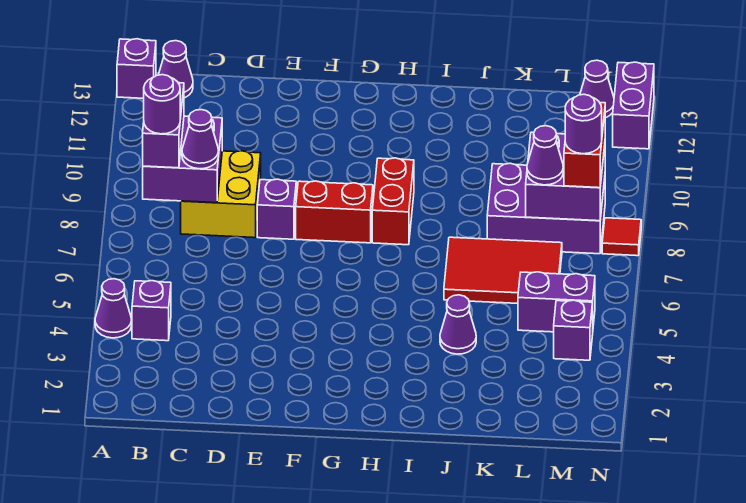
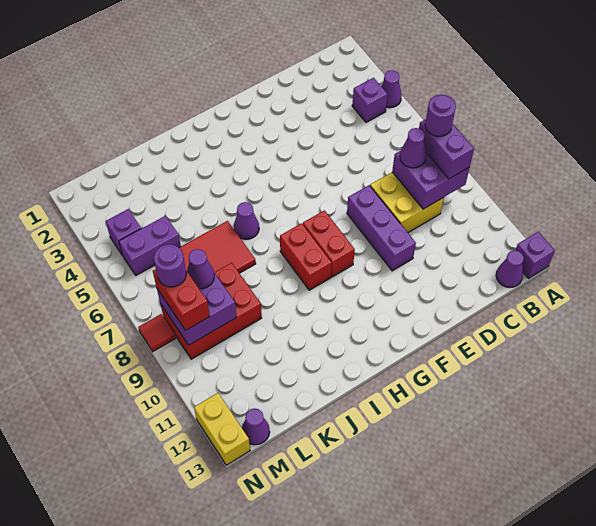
purple brick E8 level 1 -> purple brick E8:E10 level 1
red brick F8:G8 level 1 -> red brick G8:G9 level 1
purple cone J4 level 1 -> purple cone I6 level 1
purple brick K8:M9 level 1 -> red brick K8:M9 level 1
purple brick N12:N13 level 1 -> yellow brick N12:N13 level 1

